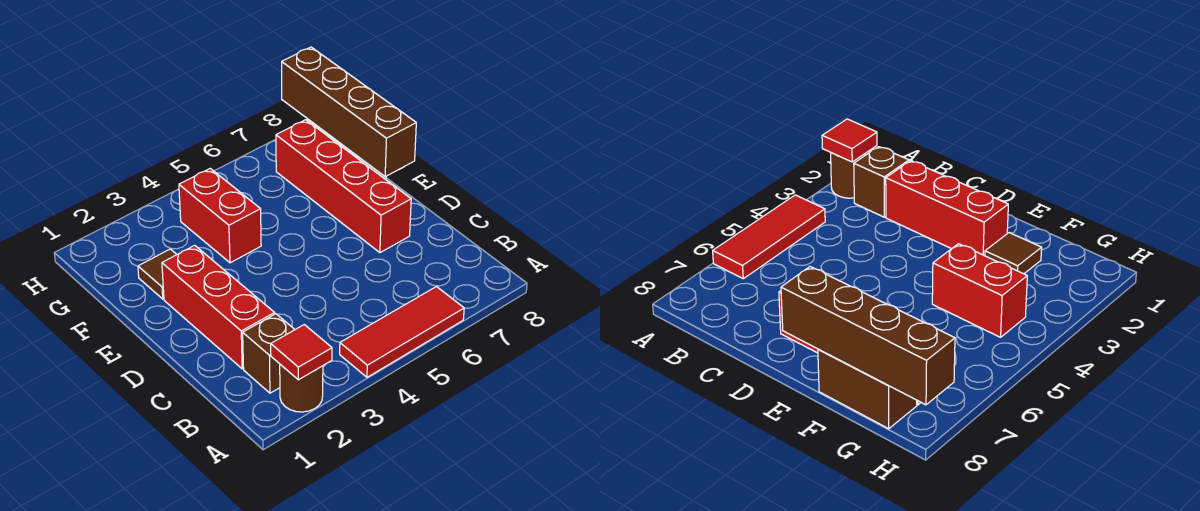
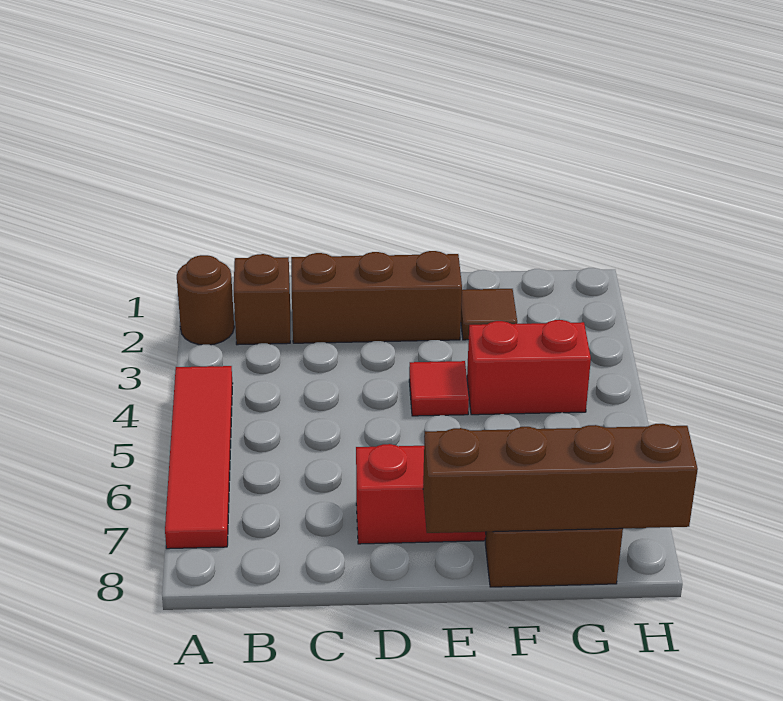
red tile A2 level 2 -> red tile E4 level 1
red tile A4:A6 level 1 -> red tile A4:A7 level 1
red brick C2:E2 level 1 -> brown brick C2:E2 level 1

